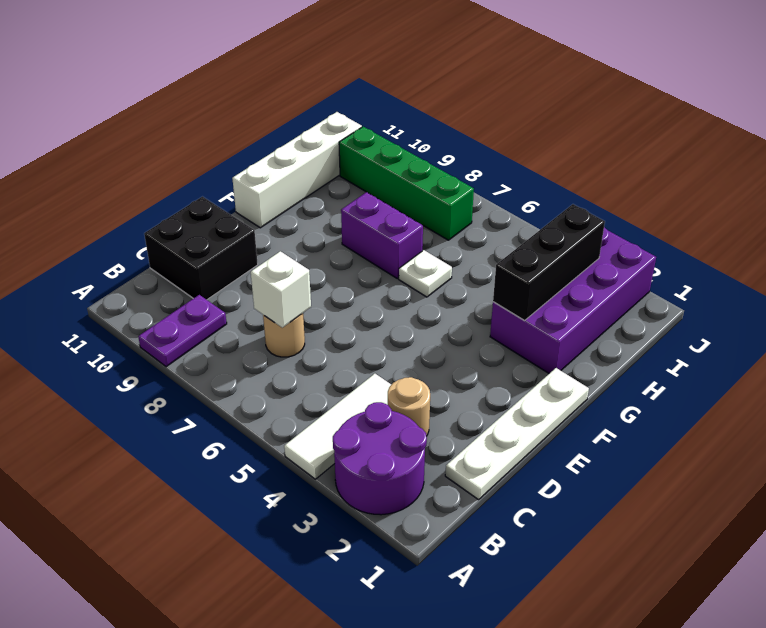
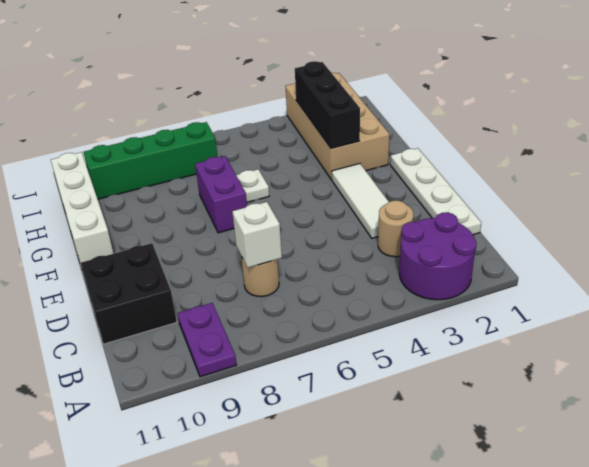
white tile A4:C4 level 1 -> white tile D3:F3 level 1
purple brick G2:J3 level 1 -> tan brick G2:J3 level 1
purple brick G7:G8 level 1 -> purple brick F7:G7 level 1

